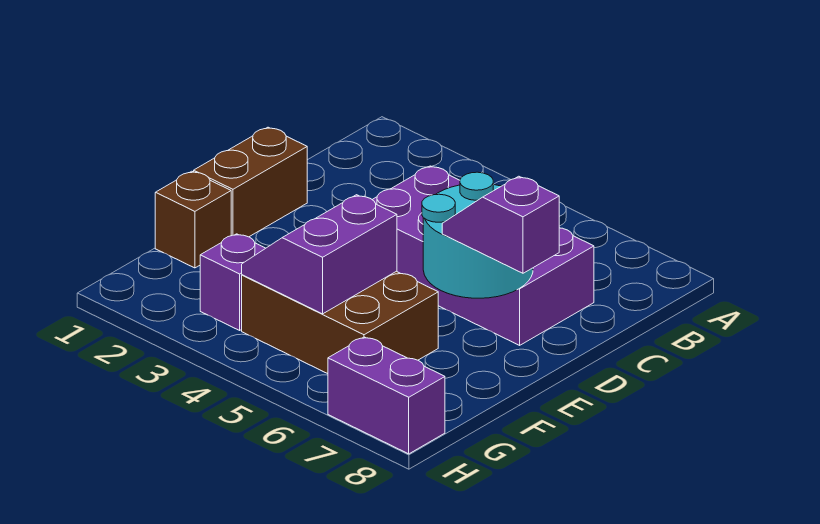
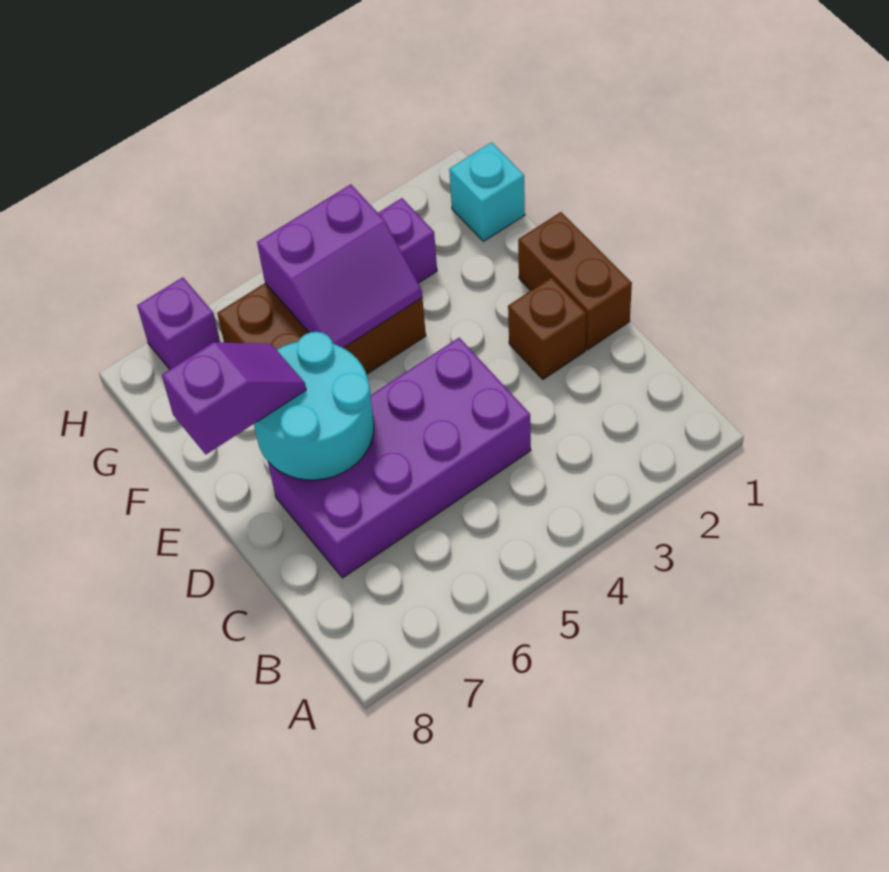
brown brick F1 level 1 -> brown brick D2 level 1
purple slope F4:G5 level 2 top 5 -> purple slope F4:G5 level 2 top G
none -> cyan brick G1 level 1
purple brick H7:H8 level 1 -> purple brick H7 level 1

